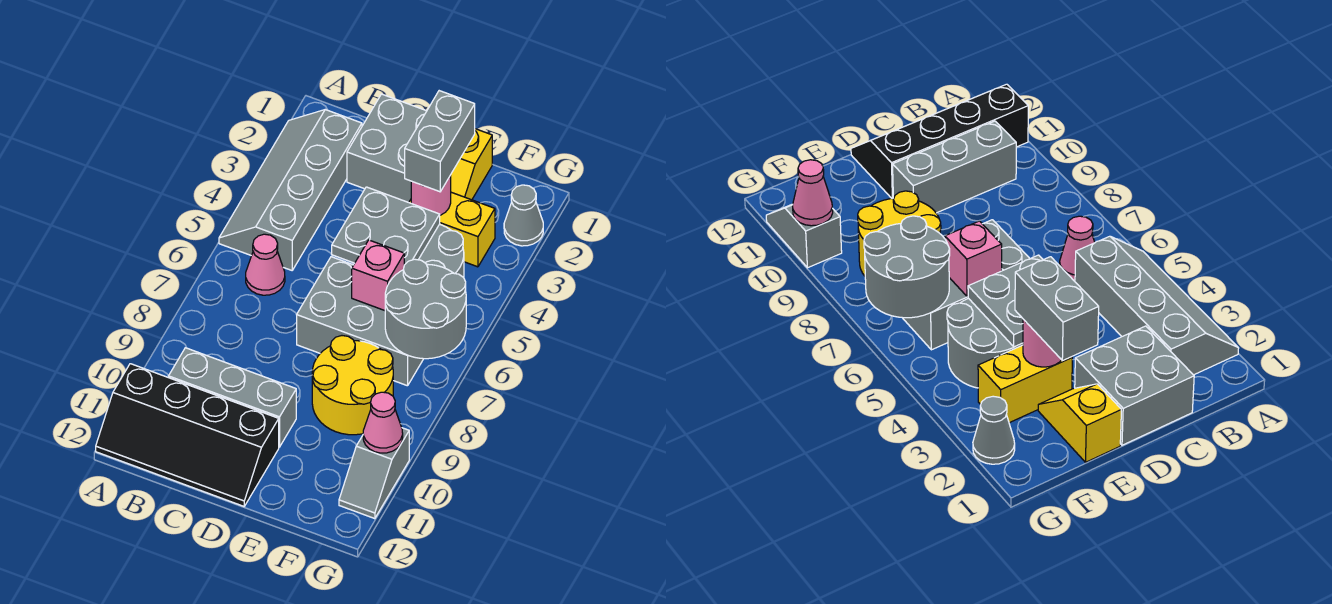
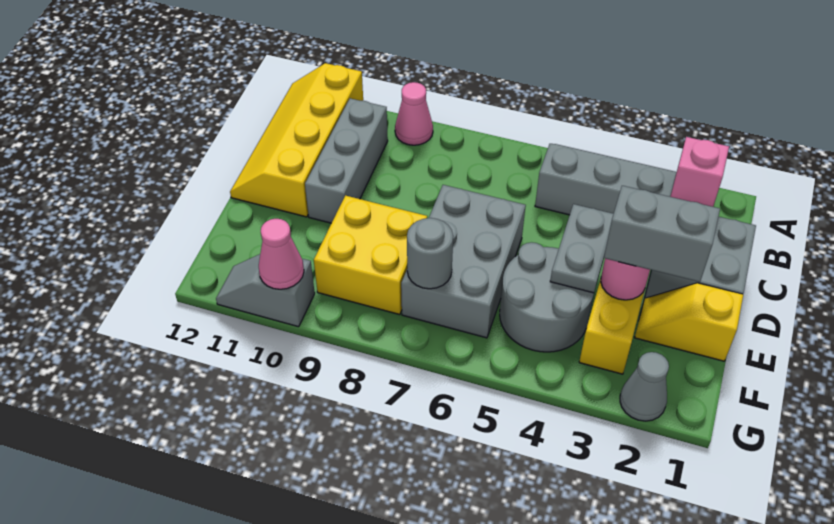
black slope A11:D12 level 1 top 11 -> yellow slope A11:D12 level 1 top 11
pink cone B6 level 1 -> pink cone A9 level 1
grey plate D4:E5 level 2 -> grey plate D4:E4 level 2
pink brick E6 level 2 -> pink brick B2 level 2
yellow round brick E8:F9 level 1 -> yellow brick E8:F9 level 1
grey round brick F6:G7 level 2 -> grey round brick F7 level 2

